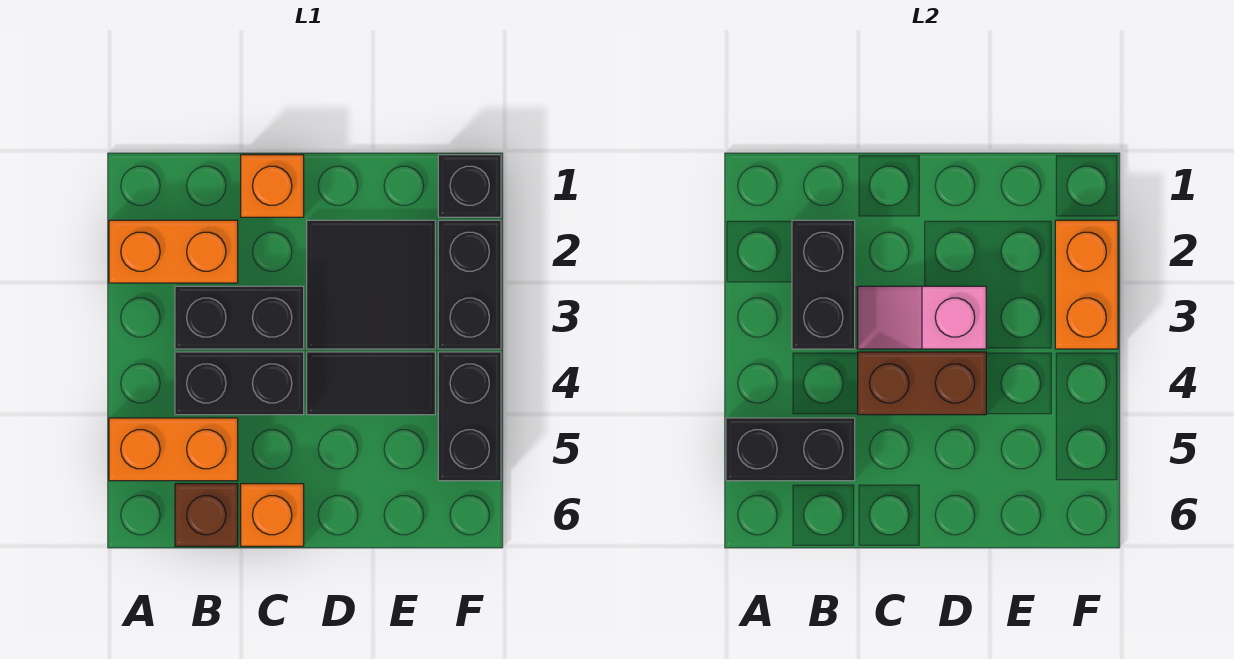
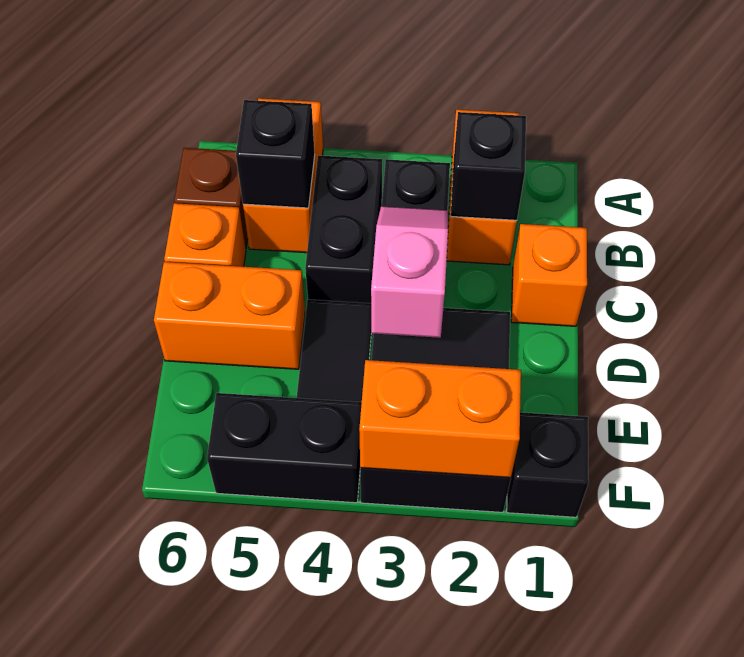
black brick A5:B5 level 2 -> black brick B5 level 2
black brick B2:B3 level 2 -> black brick B2 level 2
brown brick C4:D4 level 2 -> none
none -> orange brick D5:D6 level 1

